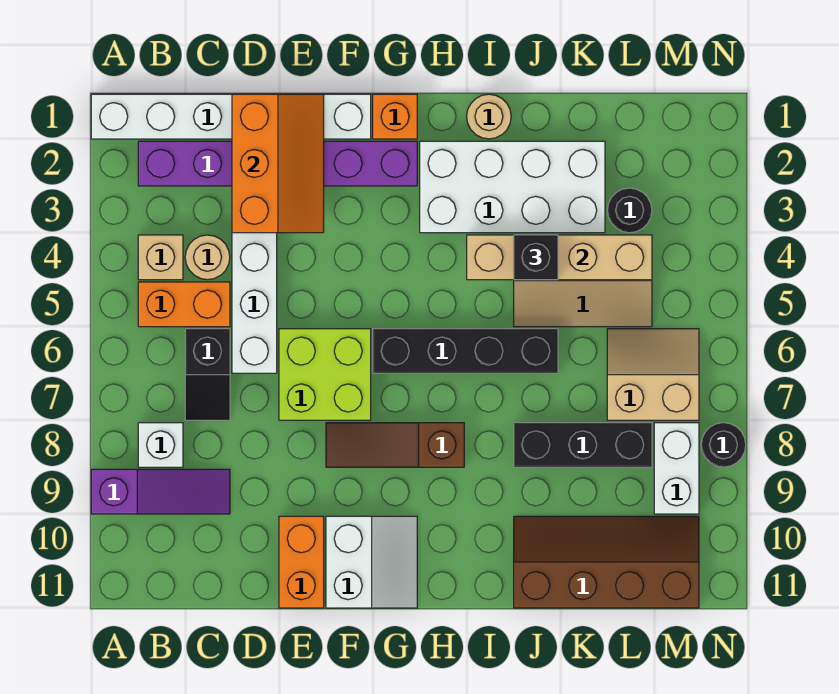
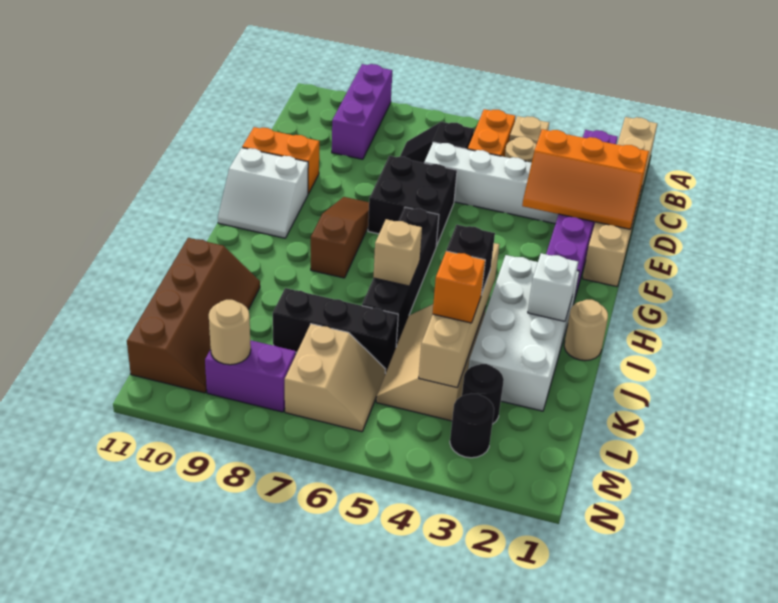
white brick A1:F1 level 1 -> tan brick A1:F1 level 1
purple slope A9:C9 level 1 top A -> purple brick A9:C9 level 1
white brick B8 level 1 -> white brick I2 level 2
lime brick E6:F7 level 1 -> black brick E6:F7 level 1
orange brick G1 level 1 -> orange brick K4 level 3
none -> tan brick I6 level 2
black brick J8:L8 level 1 -> black brick K6:K8 level 1
white brick M8:M9 level 1 -> purple brick M8:M9 level 1
none -> tan round brick M9 level 2
black round brick N8 level 1 -> black round brick M3 level 1

